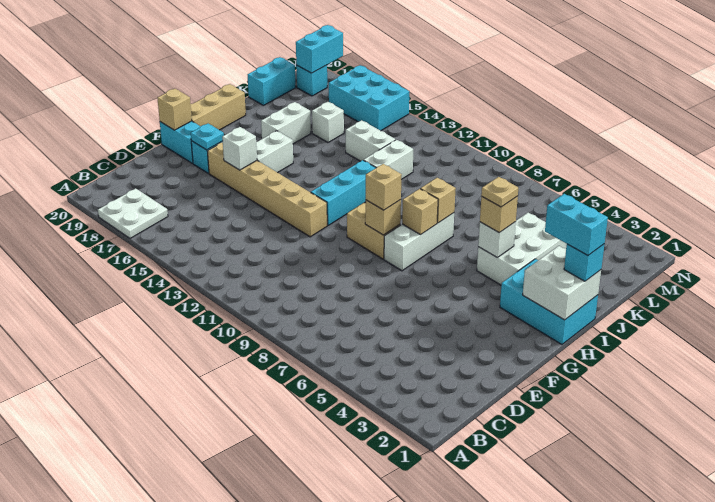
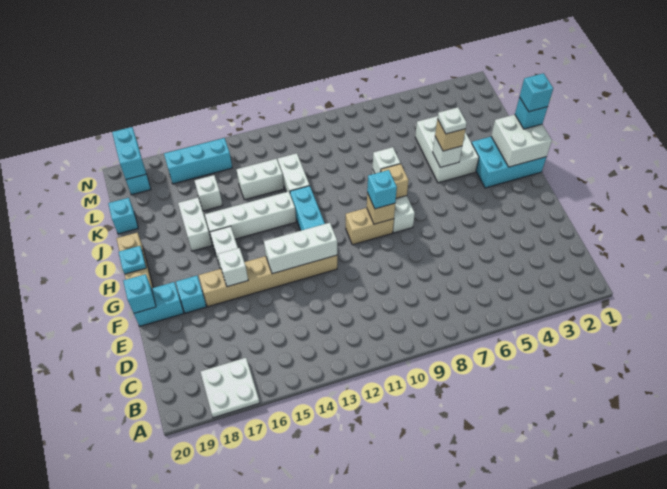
none -> white brick F12:F14 level 2
cyan plate F18 level 2 -> cyan plate H20 level 2
tan brick F20 level 2 -> cyan brick F20 level 2
tan brick G9 level 3 -> cyan brick G9 level 3
cyan brick I1:I2 level 4 -> cyan brick I1 level 4
tan plate I5 level 4 -> white plate I5 level 4
tan brick I8 level 2 -> white brick I8 level 2
none -> white brick I13:I16 level 1
cyan brick K20:L20 level 1 -> cyan brick K20 level 1
cyan brick M15:N17 level 1 -> cyan brick M15:M17 level 1

